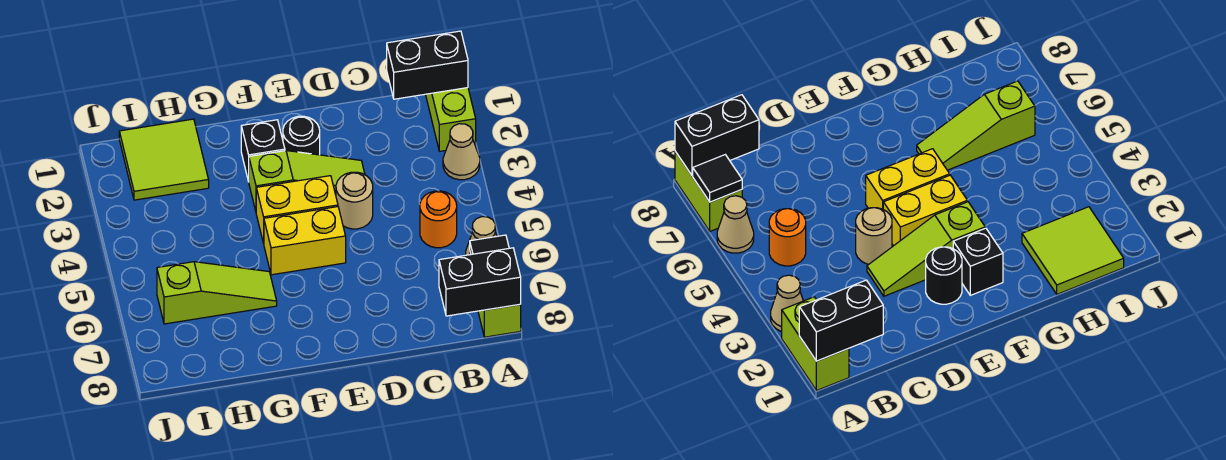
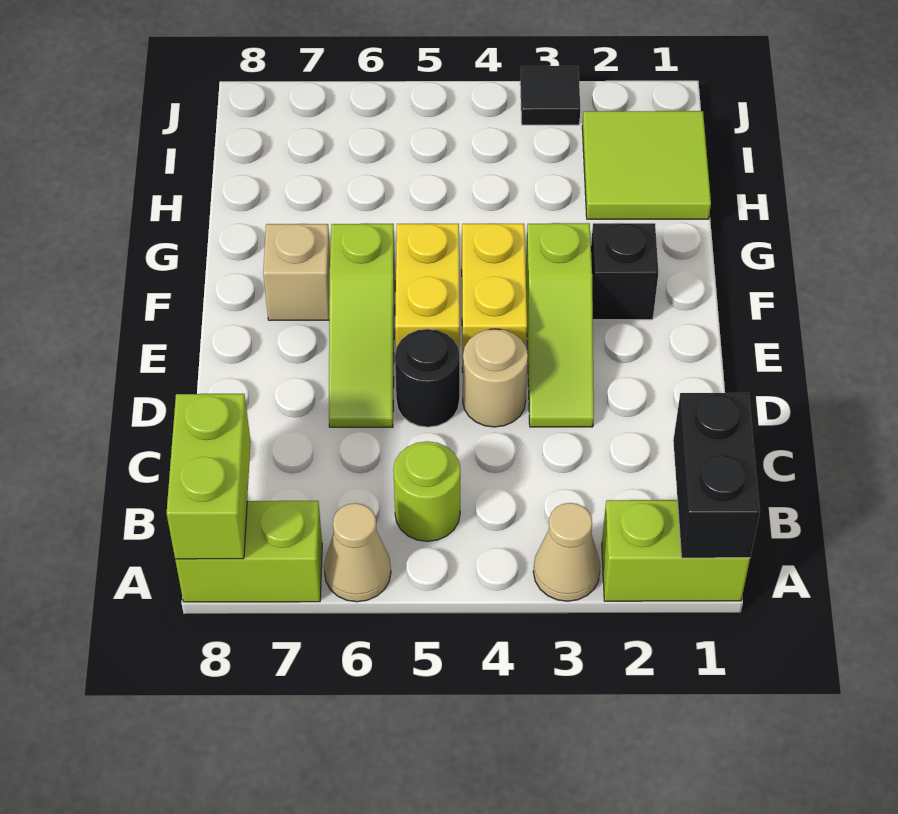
black tile A7 level 2 -> black tile J3 level 1
black brick A8:B8 level 2 -> lime brick A8:B8 level 2
orange round brick B5 level 1 -> lime round brick B5 level 1
black round brick E2 level 1 -> black round brick D5 level 1
none -> tan brick F7 level 1
lime slope G6:I6 level 1 top I -> lime slope D6:F6 level 1 top F

